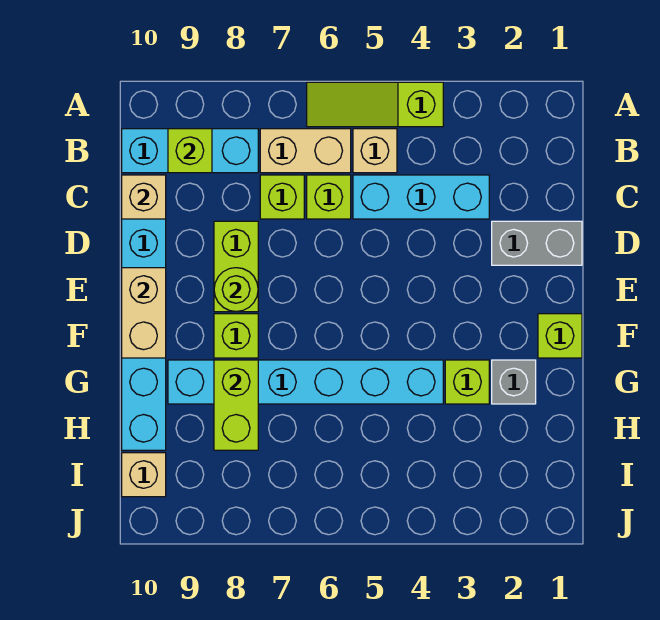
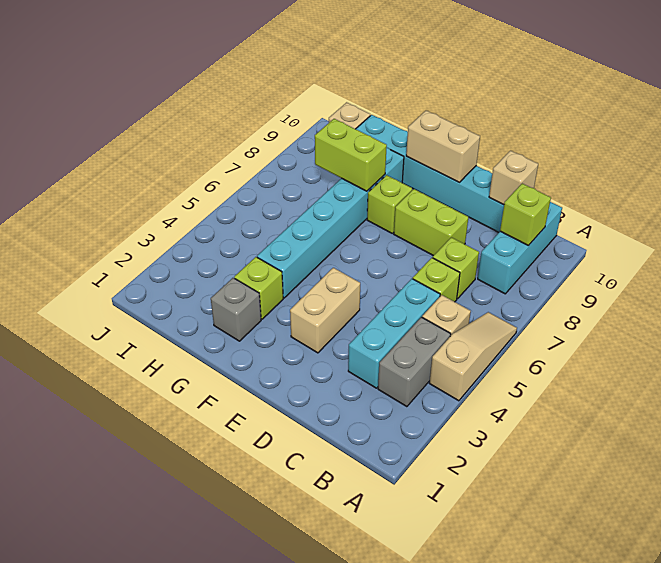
lime slope A4:A6 level 1 top 4 -> tan slope A4:A6 level 1 top 4
tan brick B6:B7 level 1 -> tan brick E3:E4 level 1
grey brick D1:D2 level 1 -> grey brick B3:B4 level 1
lime round brick E8 level 2 -> none
lime brick F1 level 1 -> none

